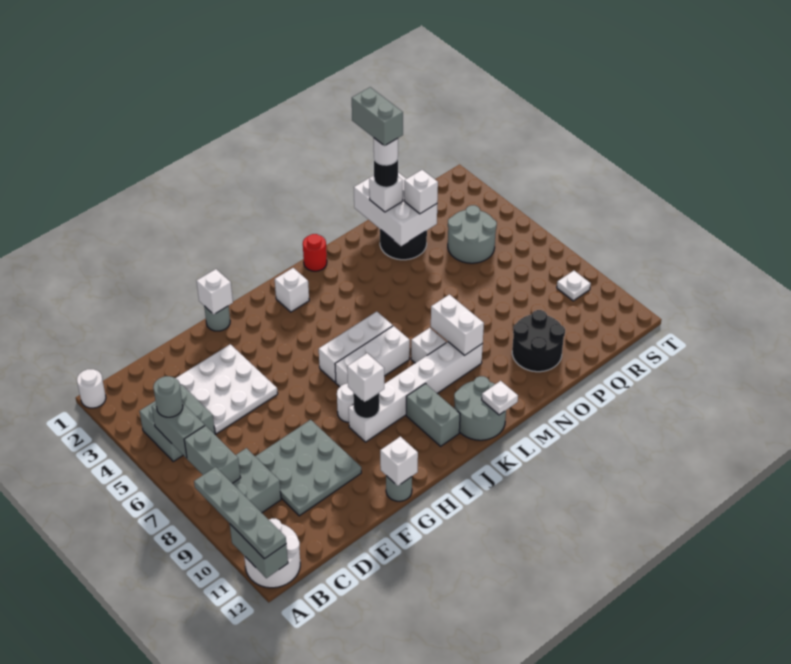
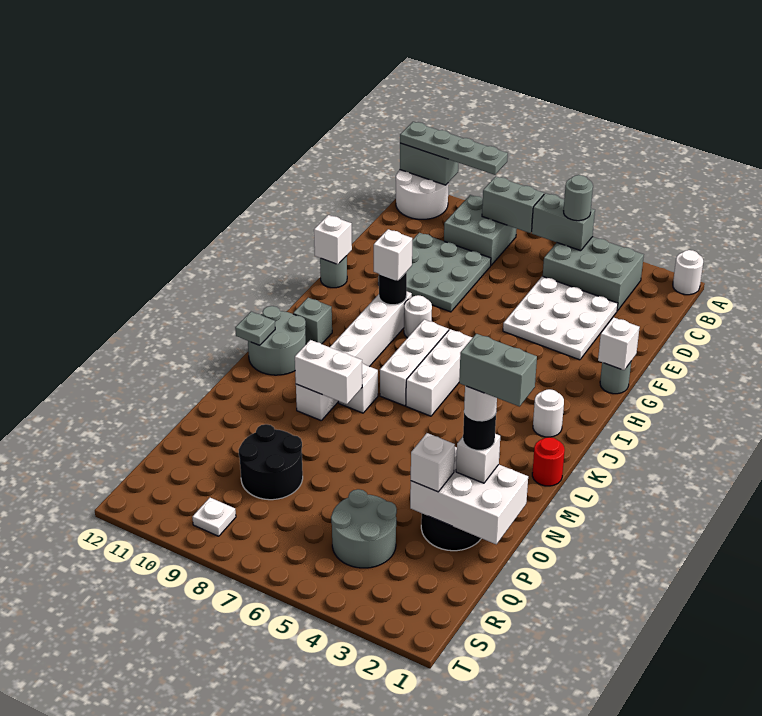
grey brick B4:C5 level 1 -> grey brick B3:C5 level 1
white brick J2 level 1 -> white round brick J2 level 1
grey brick J10:J11 level 1 -> grey brick J11 level 1
white plate L12 level 2 -> grey plate L12 level 2
black round brick O10:P11 level 1 -> black round brick P8:Q9 level 1

